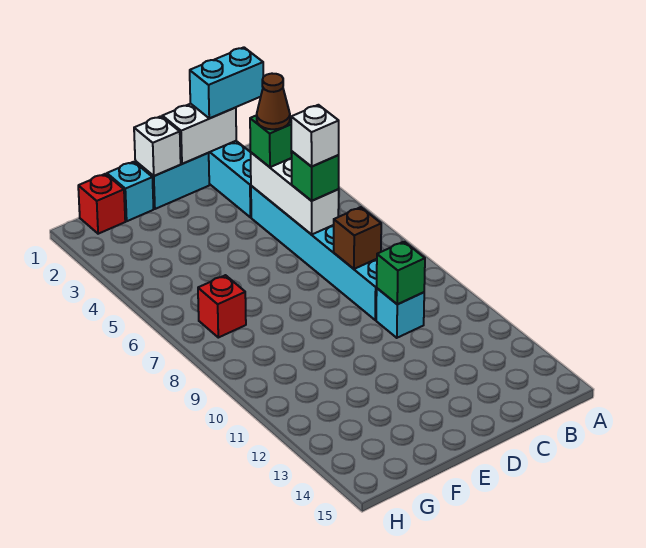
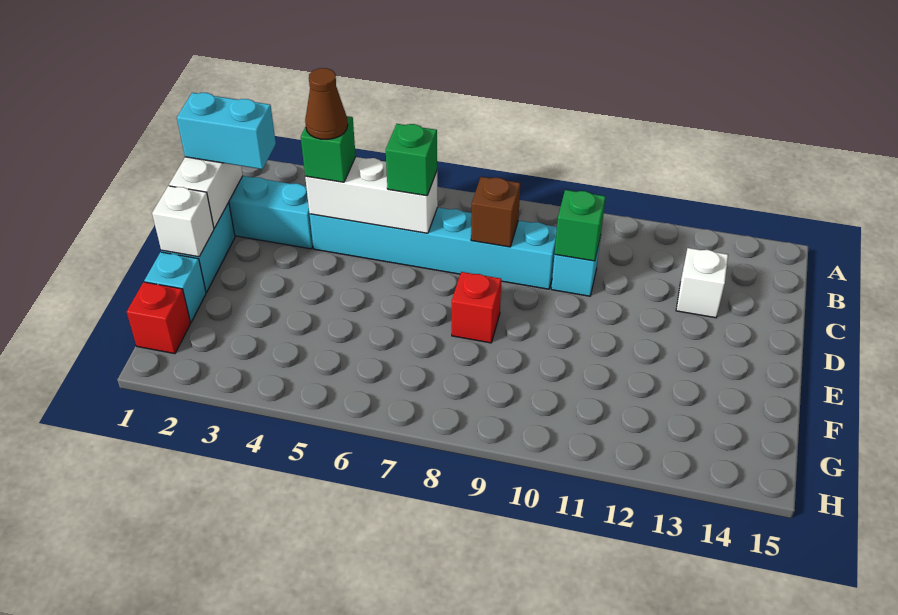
cyan brick B1:C1 level 3 -> cyan brick C1:C2 level 3
white brick C6 level 4 -> white brick C13 level 1
red brick G7 level 1 -> red brick E8 level 1

